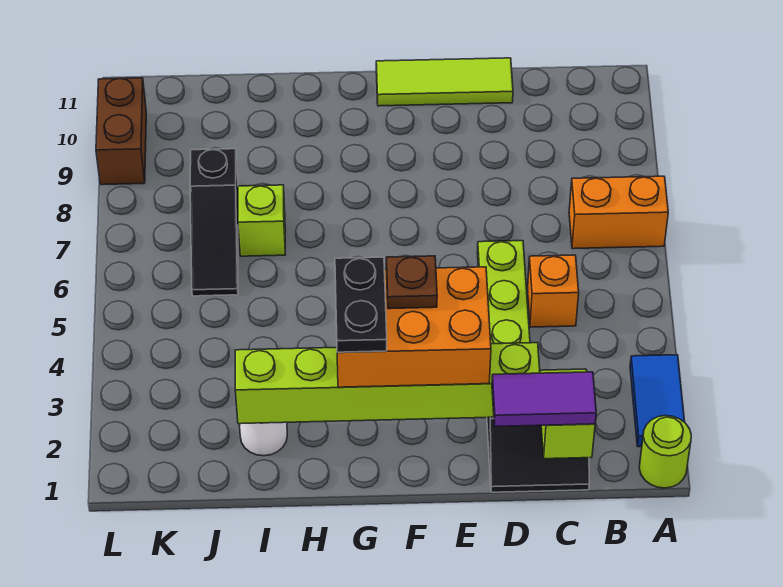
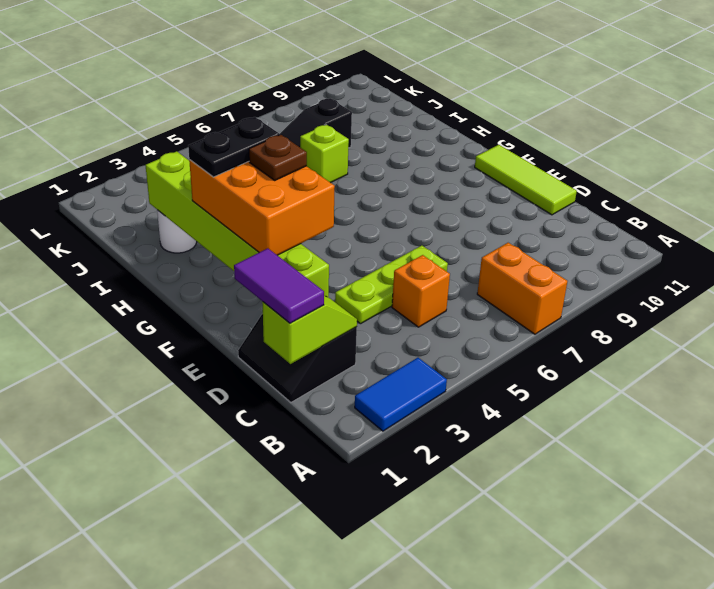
lime round brick A1 level 1 -> none
brown brick L9:L10 level 1 -> none

